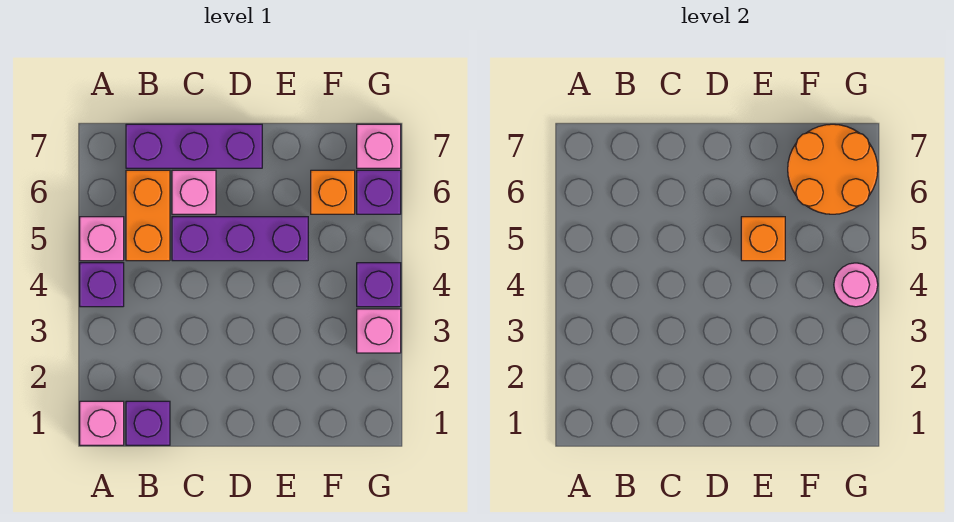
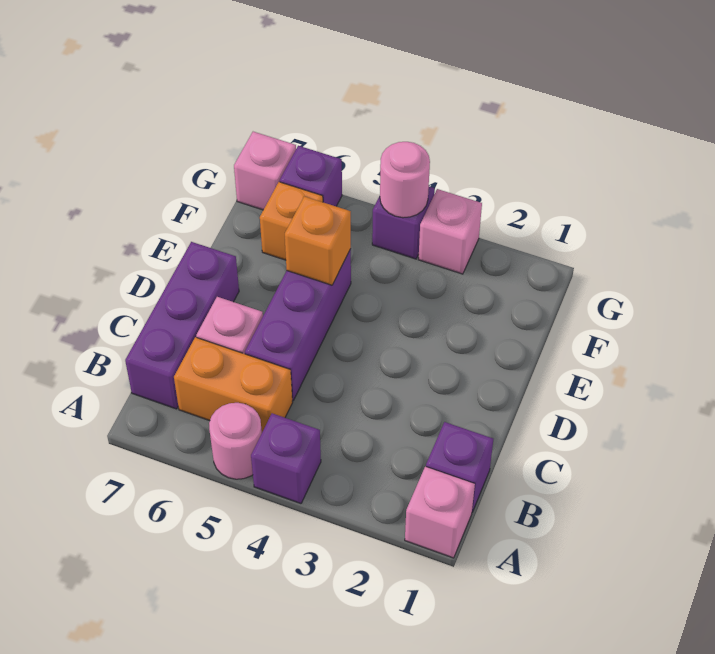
pink brick A5 level 1 -> pink round brick A5 level 1
orange round brick F6:G7 level 2 -> none

